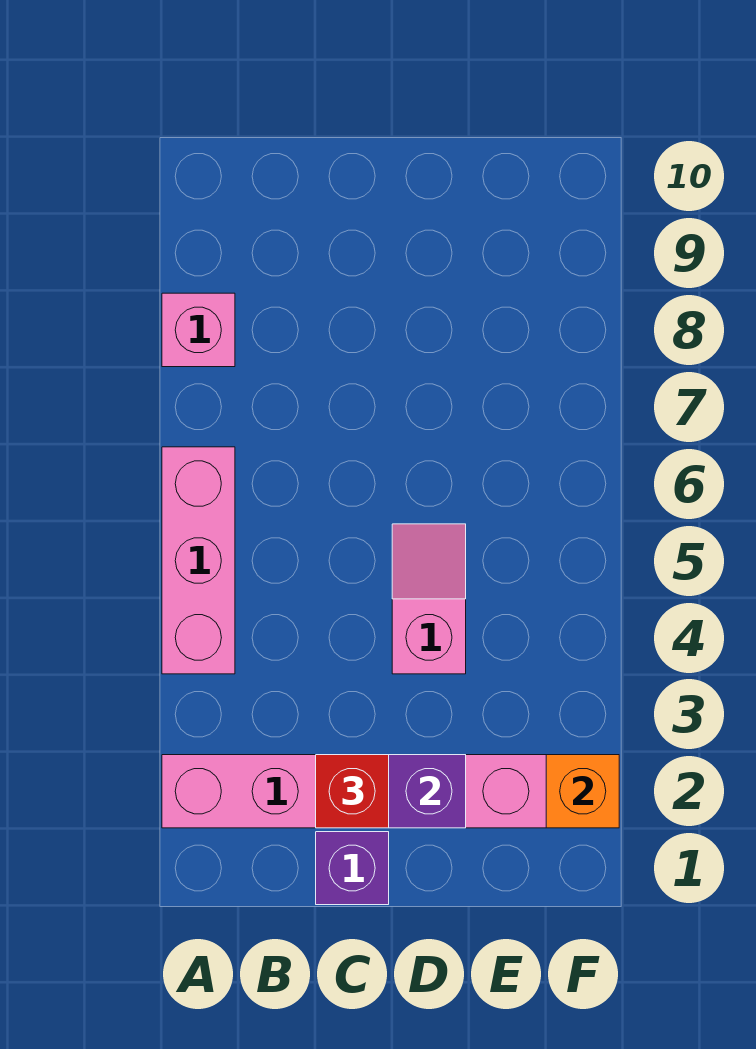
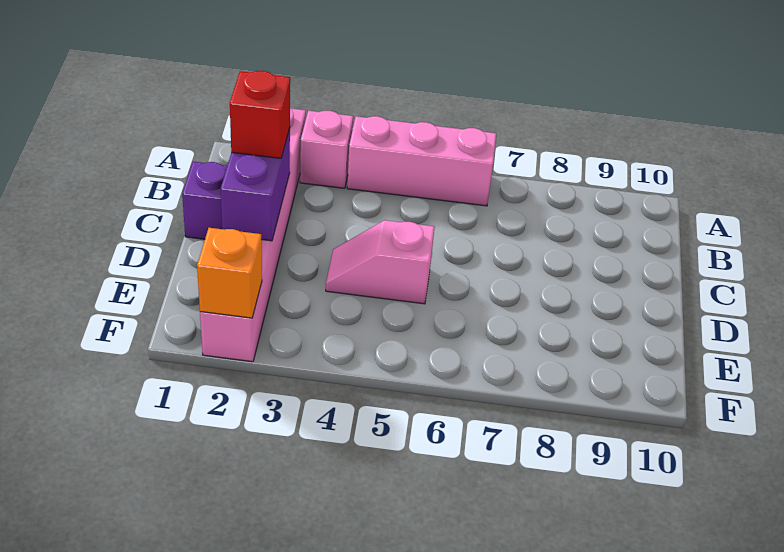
pink brick A8 level 1 -> pink brick A3 level 1
pink slope D4:D5 level 1 top 4 -> pink slope D4:D5 level 1 top 5

